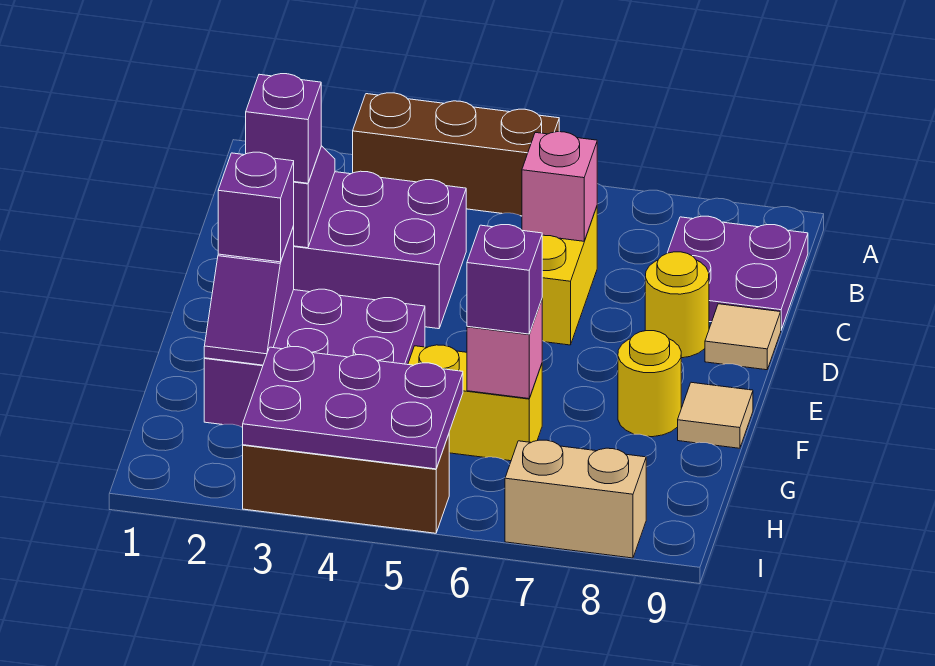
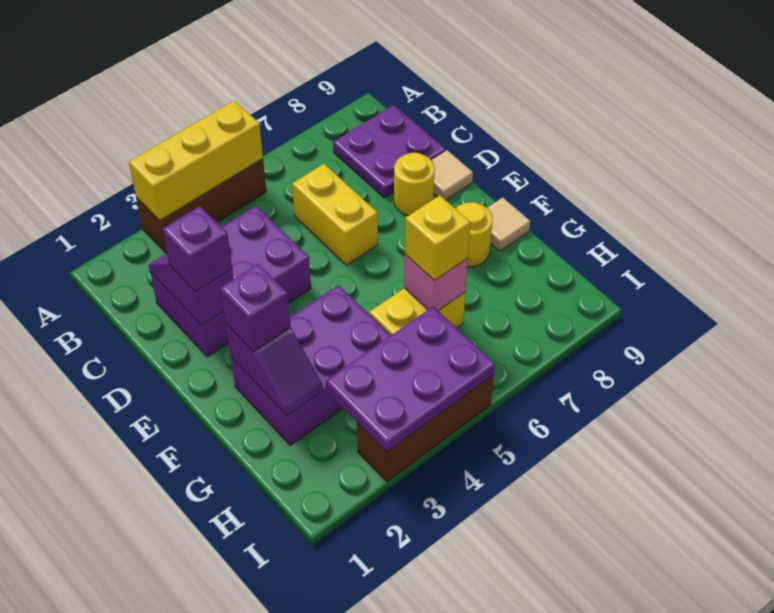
none -> yellow brick A3:A5 level 2
pink brick C6 level 2 -> none
purple brick G6 level 3 -> yellow brick G6 level 3
tan brick I7:I8 level 1 -> none

